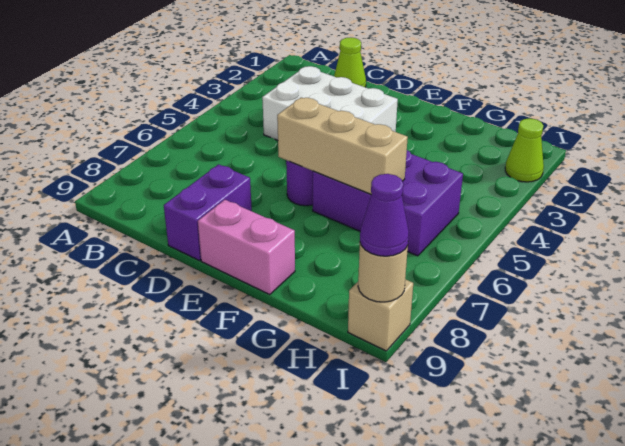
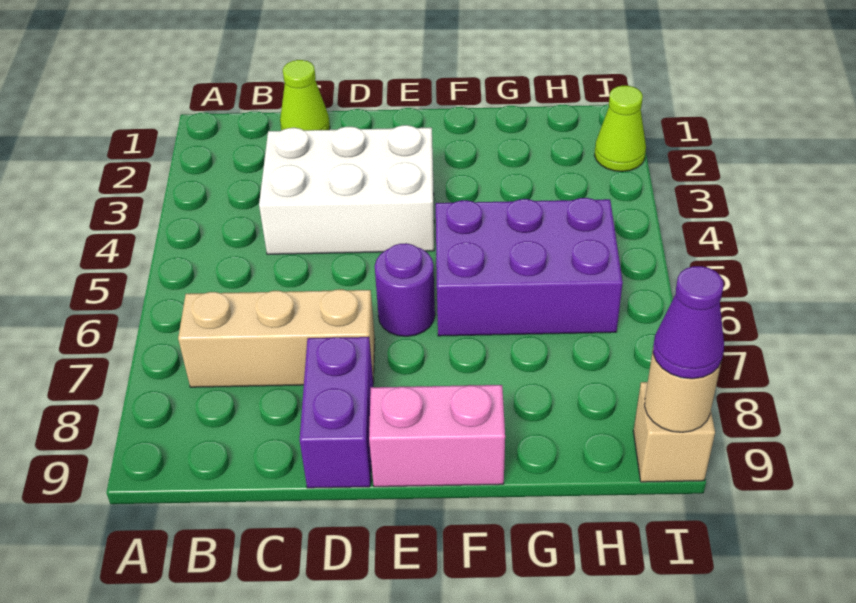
tan brick E6:G6 level 2 -> tan brick B7:D7 level 1

